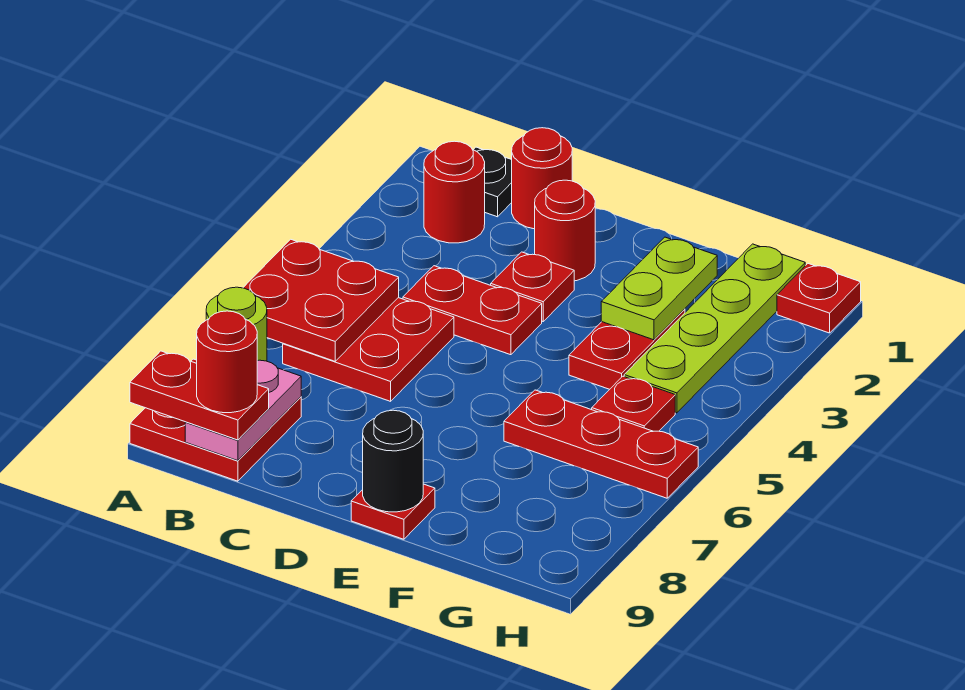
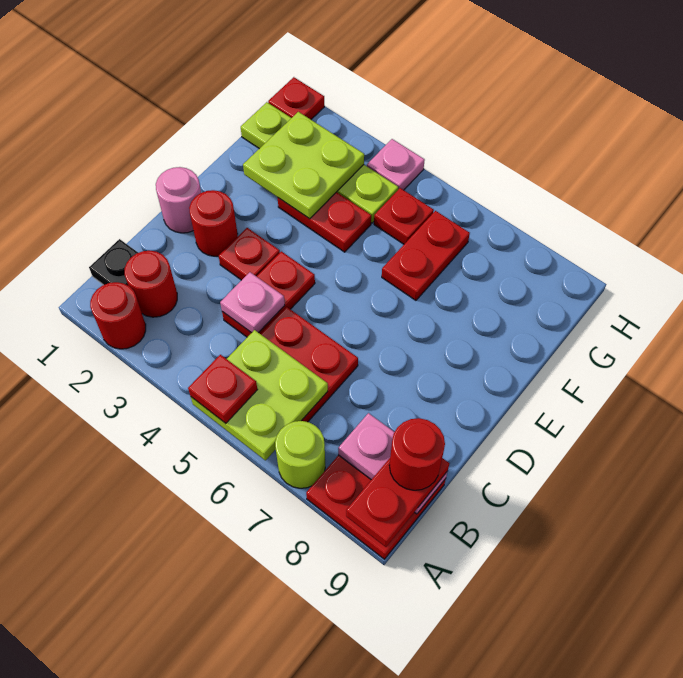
red plate A5:B6 level 2 -> lime plate A5:B6 level 2
red round brick C1 level 1 -> red round brick A2 level 1
none -> pink plate C4 level 2
none -> pink round brick D1 level 1
red plate E9 level 1 -> red plate A5 level 3
black round brick E9 level 2 -> none
lime plate F2:F3 level 2 -> lime plate F2:G3 level 2
red plate F6:H6 level 1 -> red plate F6:G6 level 1
none -> pink plate H4 level 1

